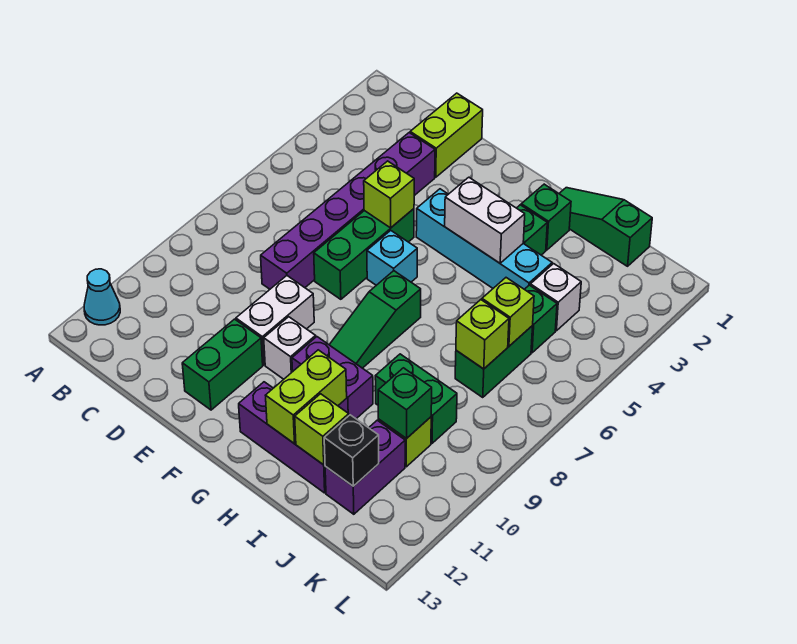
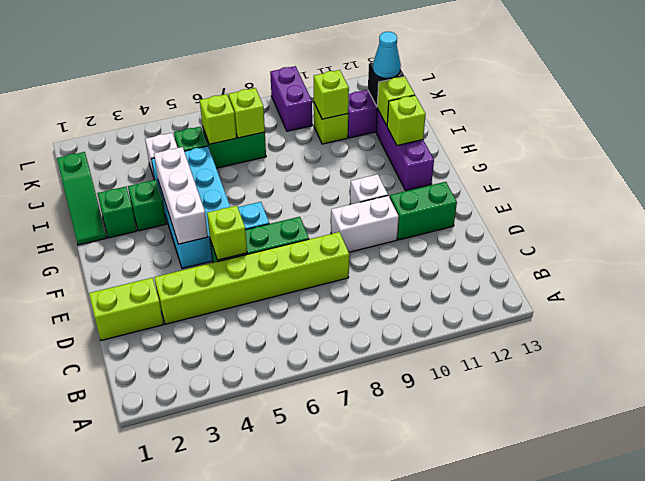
cyan cone A12 level 1 -> cyan cone J12 level 3
purple brick D3:D8 level 1 -> lime brick D3:D8 level 1
cyan brick F4:I4 level 1 -> cyan brick F4:I5 level 1
white brick G4:H4 level 2 -> white brick F4:H4 level 2
green slope G7:G9 level 1 top 7 -> none
purple brick G10:H10 level 1 -> purple brick K9:L9 level 1
lime brick H11:H12 level 2 -> lime brick H12 level 2
green brick I9:J9 level 1 -> none
green brick J10 level 2 -> lime brick J10 level 2

